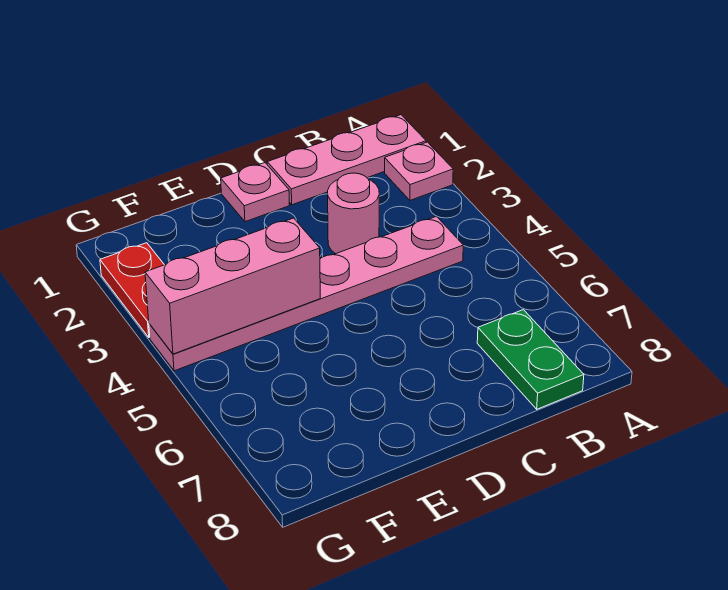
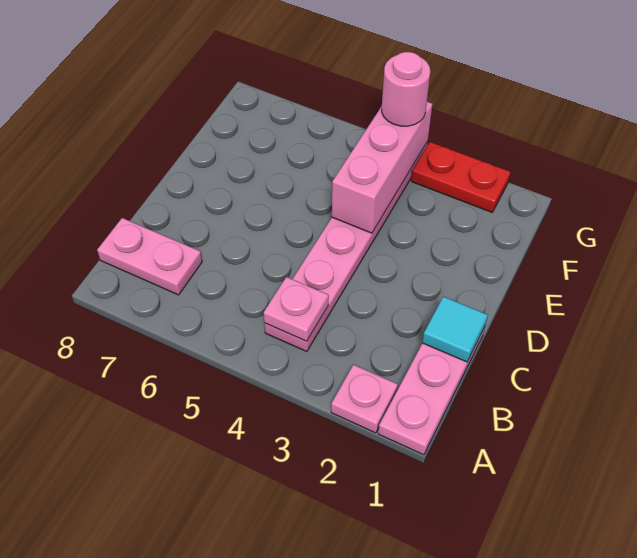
green plate B7:B8 level 1 -> pink plate B7:B8 level 1
none -> cyan tile C1 level 2
pink round brick C3 level 1 -> pink round brick G4 level 3
pink plate D1 level 1 -> pink plate B4 level 2

